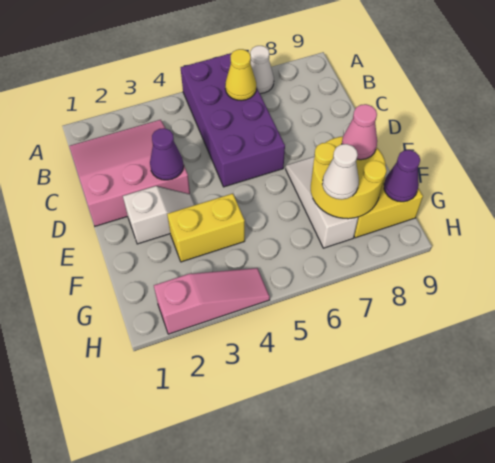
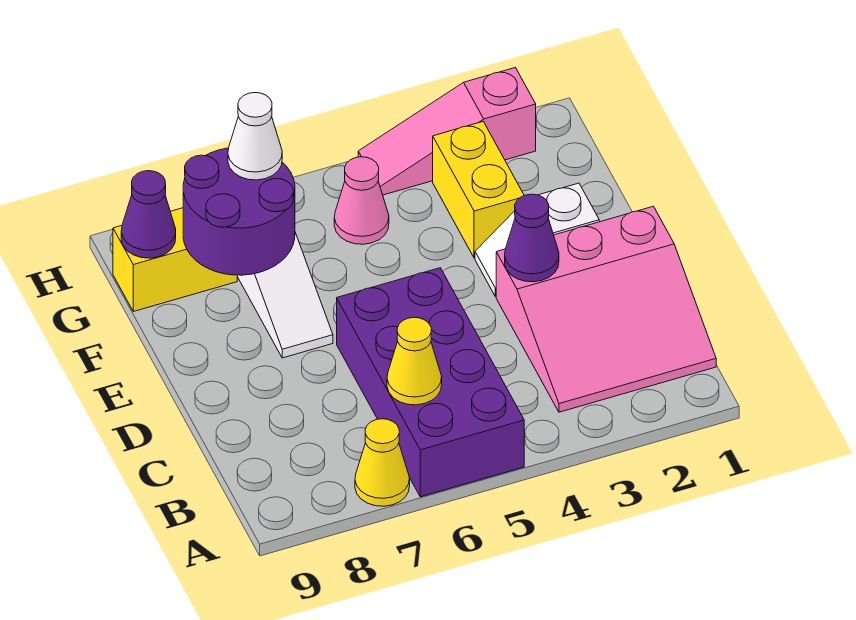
white cone A7 level 1 -> yellow cone A7 level 1
yellow brick F3:F4 level 1 -> yellow brick F3:G3 level 1
yellow round brick F7:G8 level 2 -> purple round brick F7:G8 level 2
pink cone F8 level 3 -> pink cone G5 level 1

